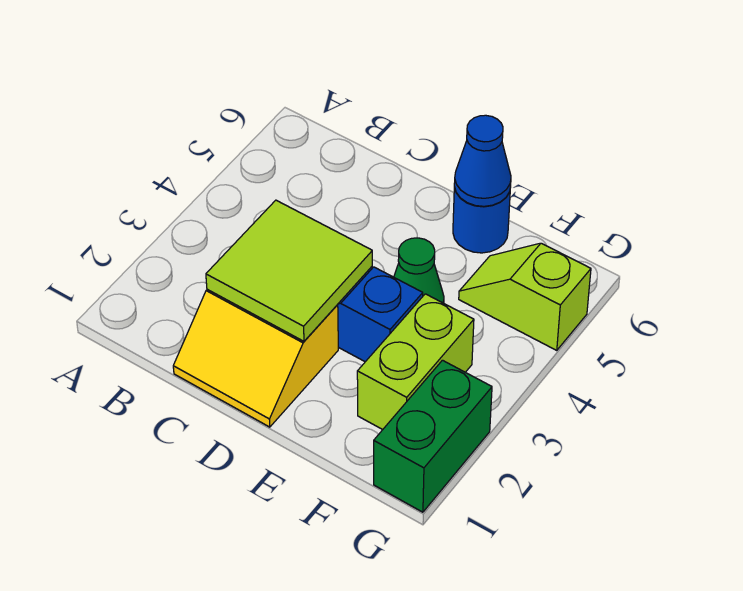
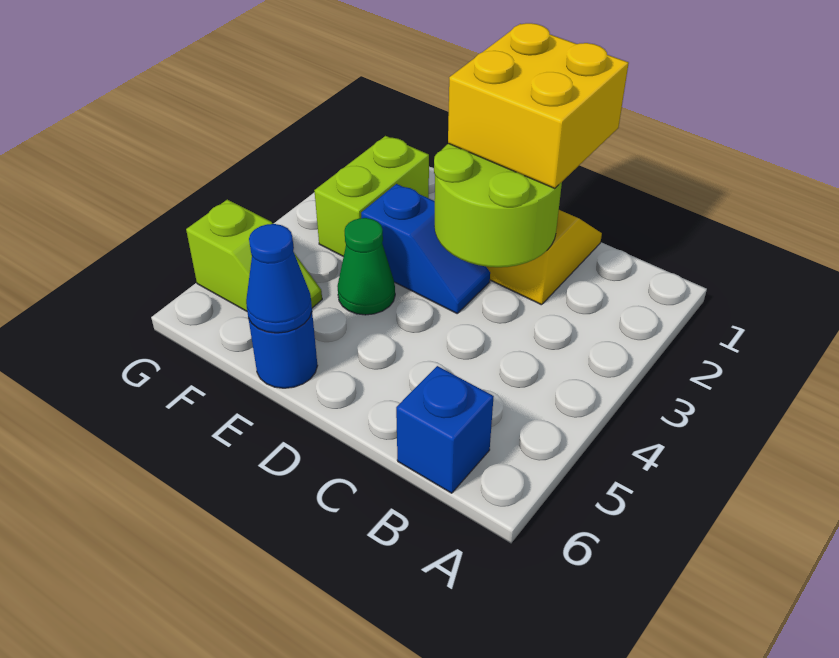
none -> blue brick B6 level 1
none -> yellow brick C1:D2 level 3
lime tile C2:D3 level 2 -> lime round brick C2:D3 level 2
green brick G1:G2 level 1 -> none

